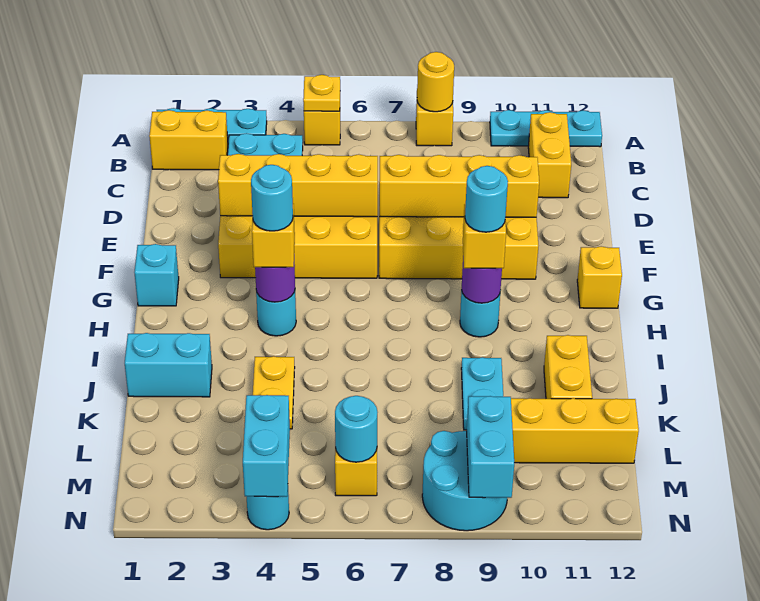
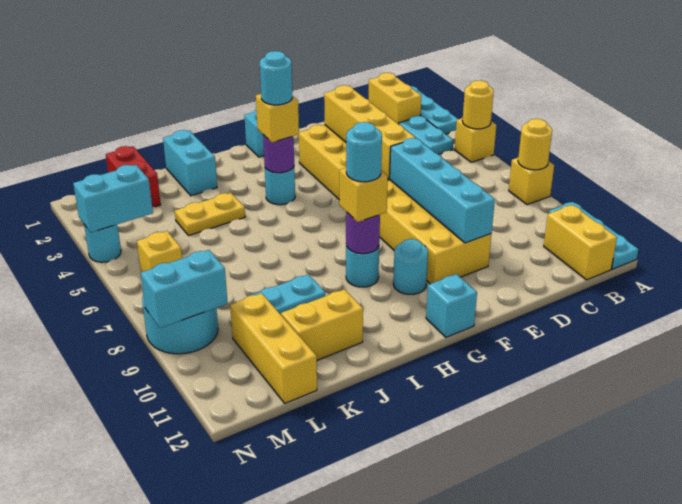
yellow plate A5 level 2 -> yellow round brick A5 level 2
yellow brick B11:C11 level 1 -> yellow brick B11:B12 level 1
yellow brick E7:E10 level 2 -> cyan brick E7:E10 level 2
yellow brick G12 level 1 -> cyan brick G12 level 1
none -> red brick L1:L2 level 1
cyan round brick M6 level 2 -> cyan round brick G10 level 1

